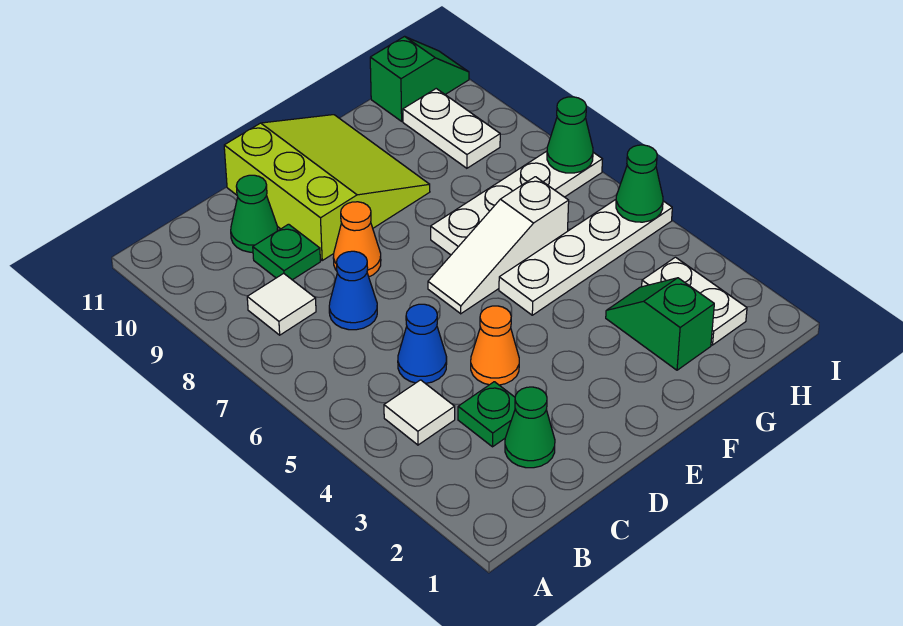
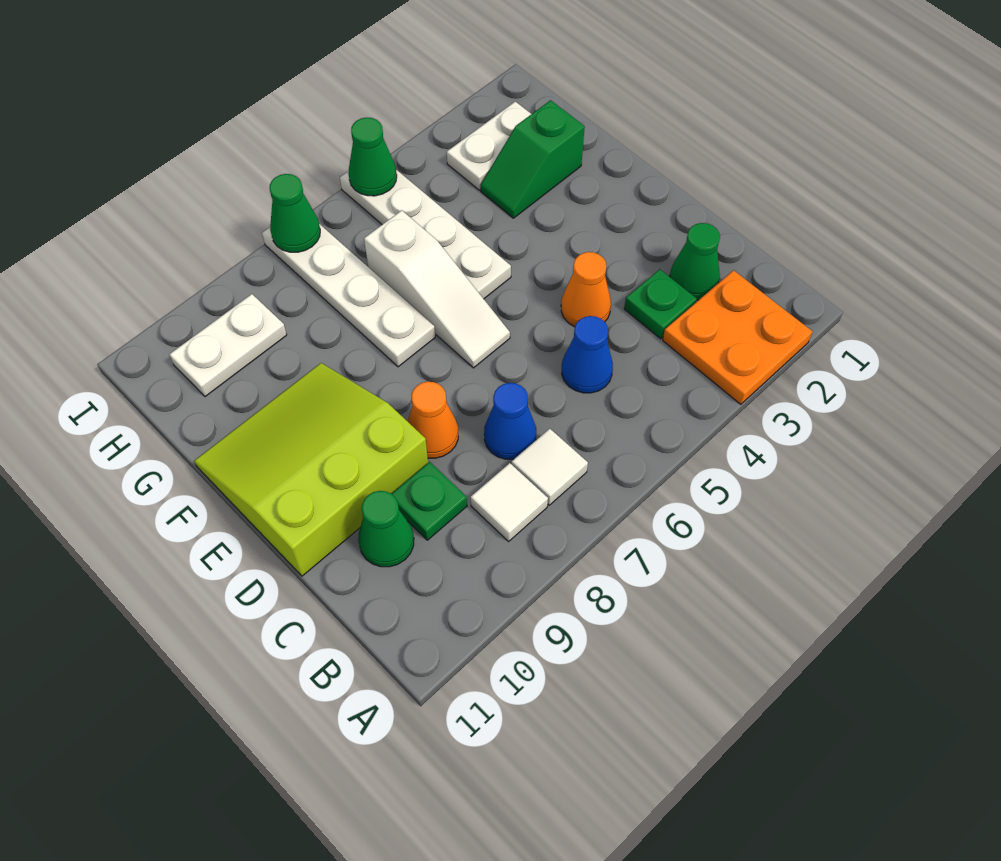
none -> orange plate A2:B3 level 1
white tile B4 level 1 -> white tile B7 level 1
green slope H11:I11 level 1 top H -> none

